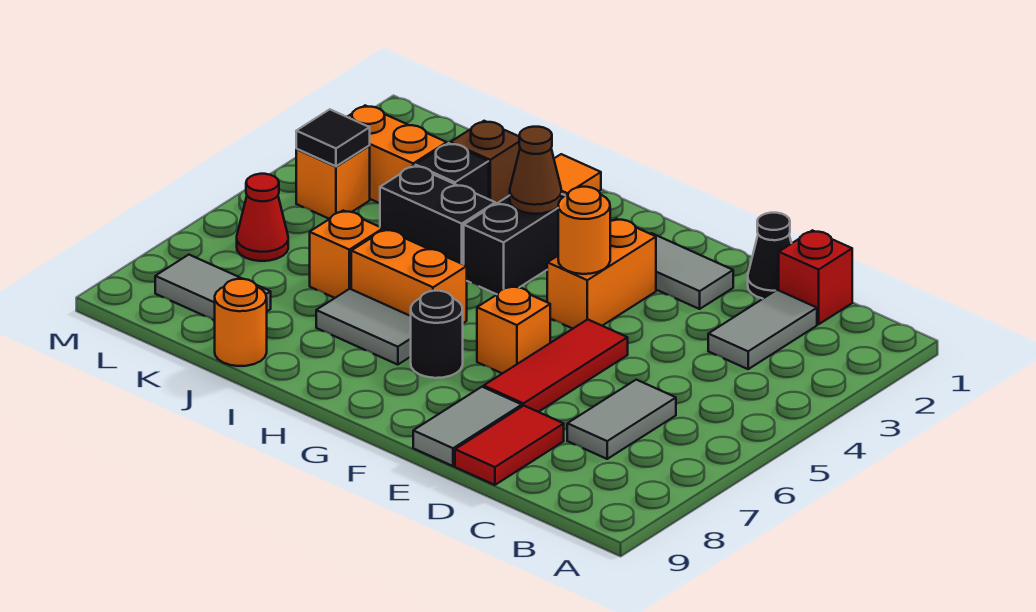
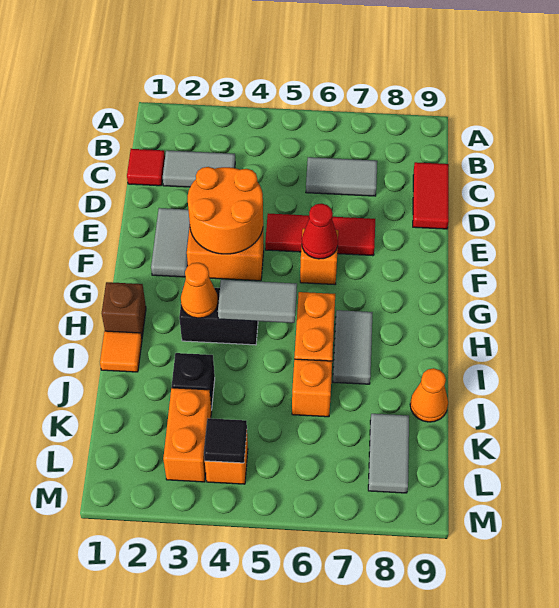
red brick C1 level 1 -> red tile C1 level 1
black cone D1 level 1 -> none
red tile D8:D9 level 1 -> red tile C9:D9 level 1
grey tile E8:E9 level 1 -> grey tile H4:H5 level 2
orange round brick F4 level 2 -> orange round brick E3:F4 level 2
black round brick G7 level 1 -> none
brown cone H3 level 2 -> orange cone H3 level 2
black brick I4:J4 level 1 -> none
brown brick J2 level 1 -> brown brick H1 level 1
orange round brick J9 level 1 -> orange cone J9 level 1
red cone L6 level 1 -> red cone F6 level 2

